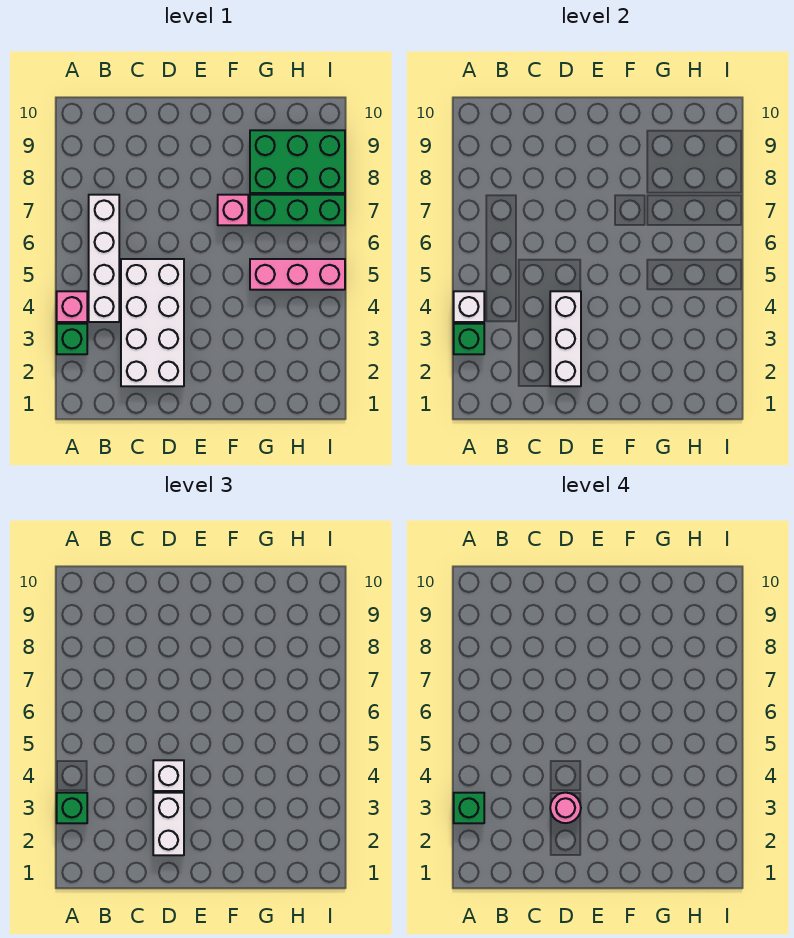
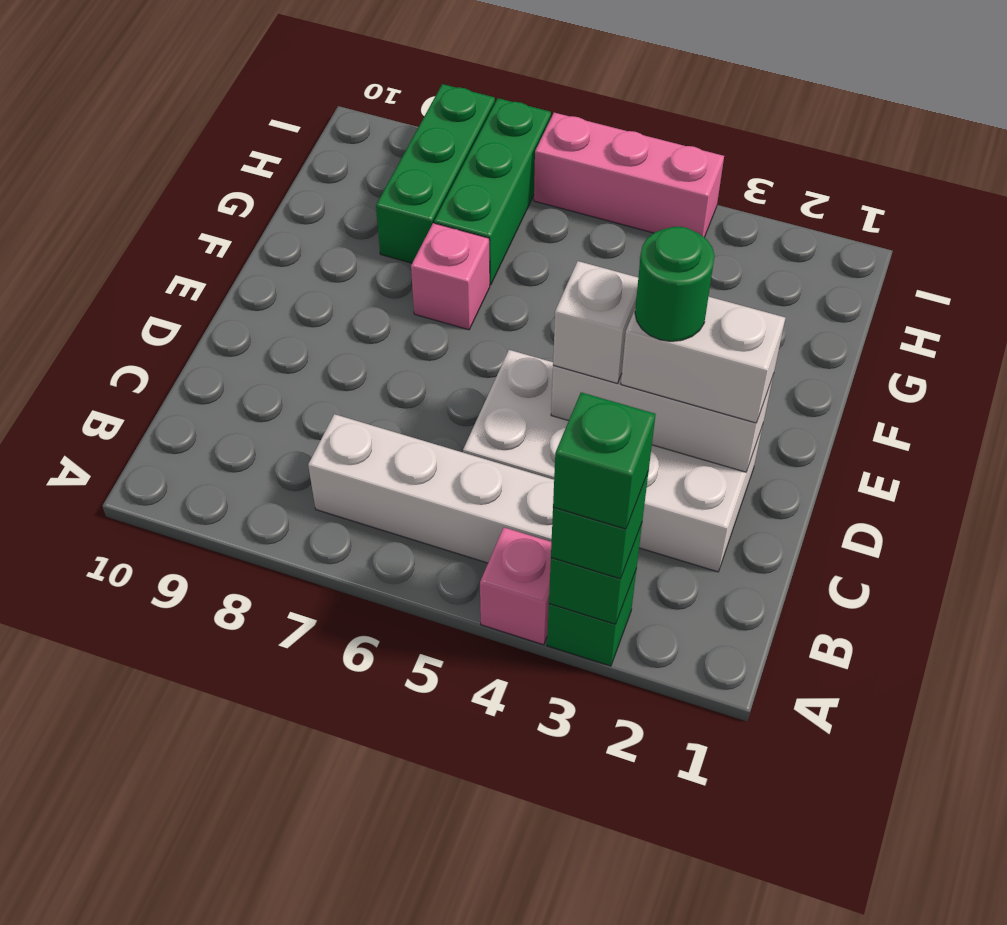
white brick A4 level 2 -> none
pink round brick D3 level 4 -> green round brick D3 level 4
pink brick G5:I5 level 1 -> pink brick I4:I6 level 1
green brick G8:I9 level 1 -> green brick G8:I8 level 1

